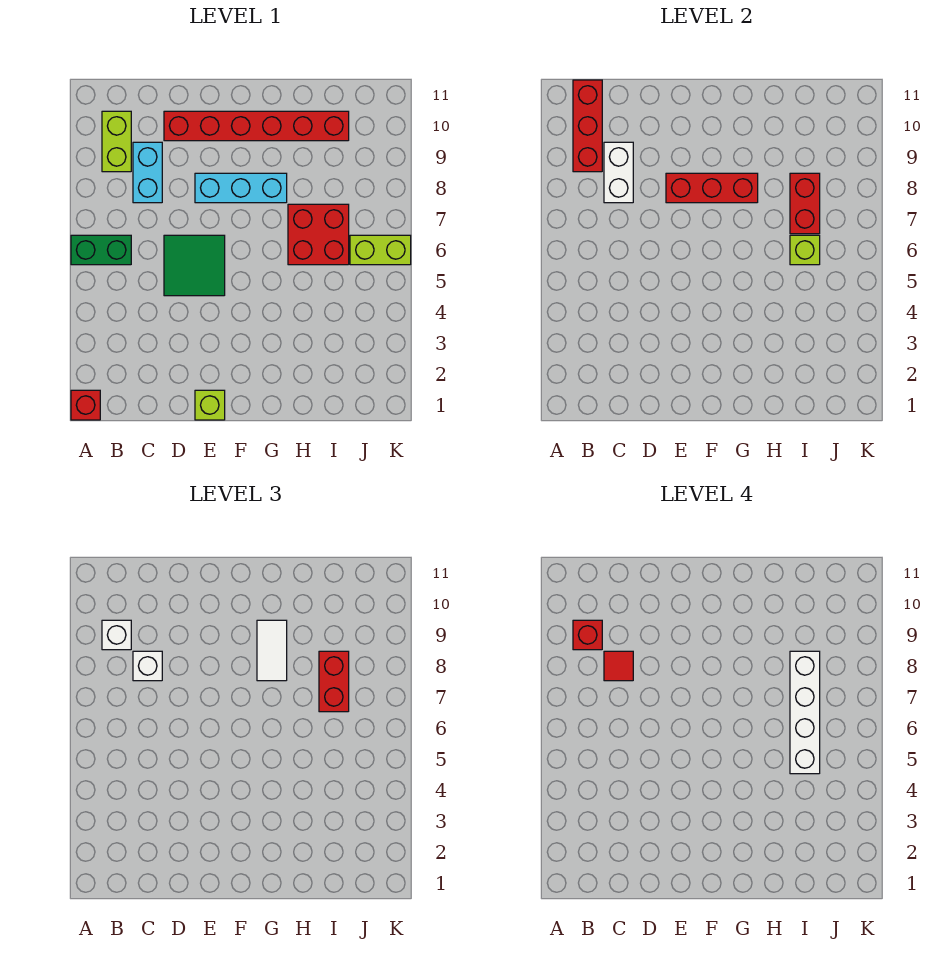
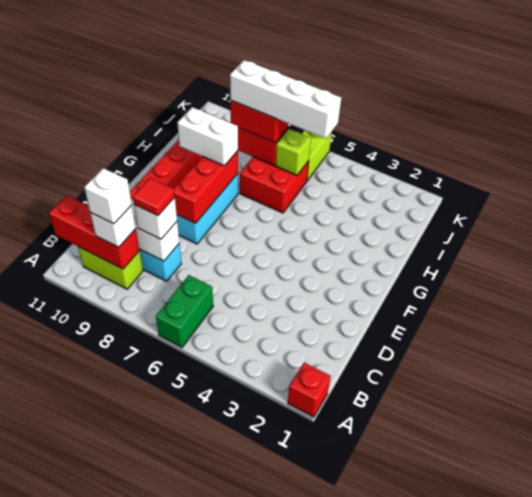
red brick B9 level 4 -> white brick B9 level 4
green tile D5:E6 level 1 -> none
lime brick E1 level 1 -> none
white tile G8:G9 level 3 -> white brick G8:G9 level 3

